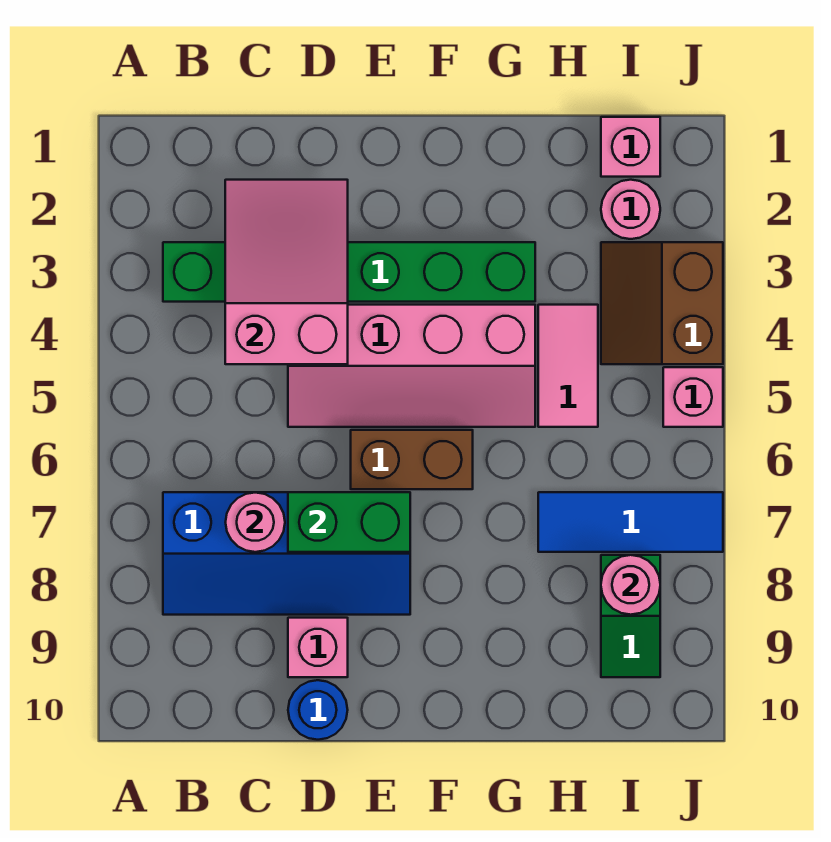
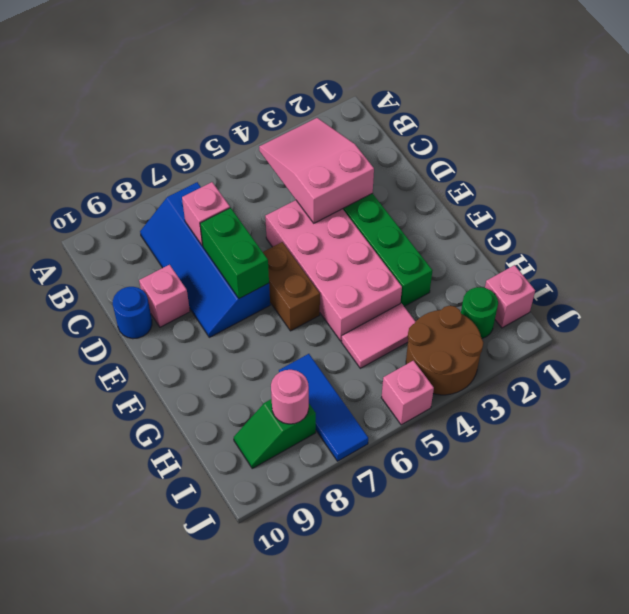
pink slope C2:D4 level 2 top 4 -> pink slope B3:D4 level 2 top D
pink round brick C7 level 2 -> pink brick C7 level 2
pink slope D4:G5 level 1 top 4 -> pink brick D4:G5 level 1
pink round brick I2 level 1 -> green round brick I2 level 1
brown slope I3:J4 level 1 top J -> brown round brick I3:J4 level 1

